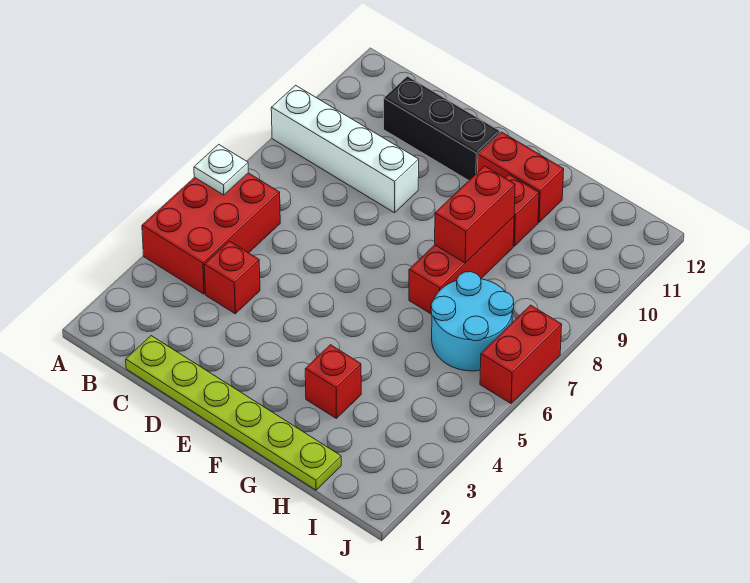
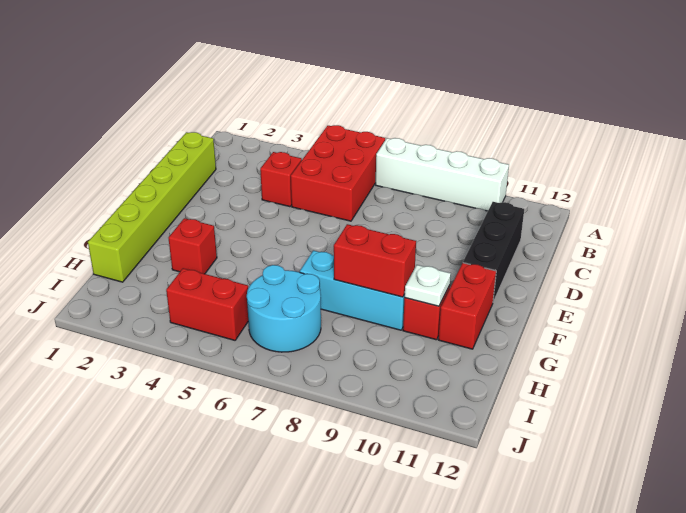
red brick A4:B6 level 1 -> red brick A5:C6 level 1
white plate A6 level 2 -> white plate G10 level 2
white brick A9:D9 level 1 -> white brick A7:A10 level 1
lime plate C1:H1 level 1 -> lime brick C1:H1 level 1
red brick G7:G9 level 1 -> cyan brick G7:G9 level 1
red brick J6:J7 level 1 -> red brick I4:I5 level 1

